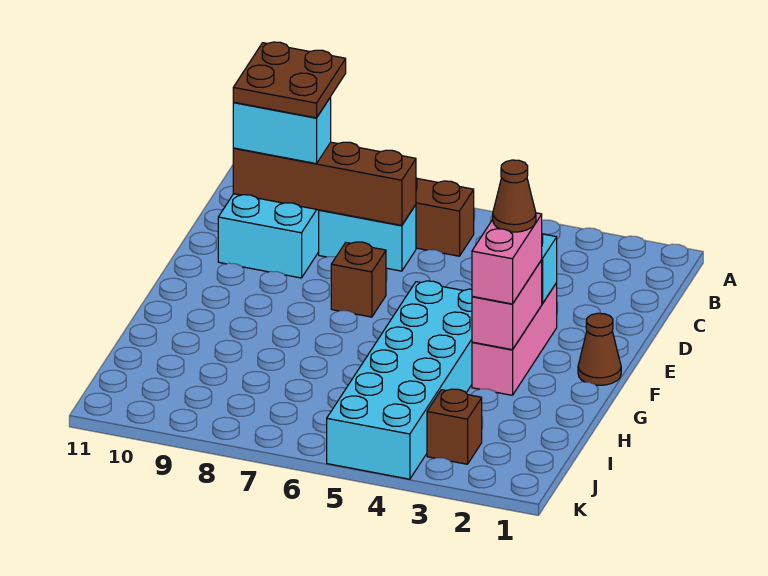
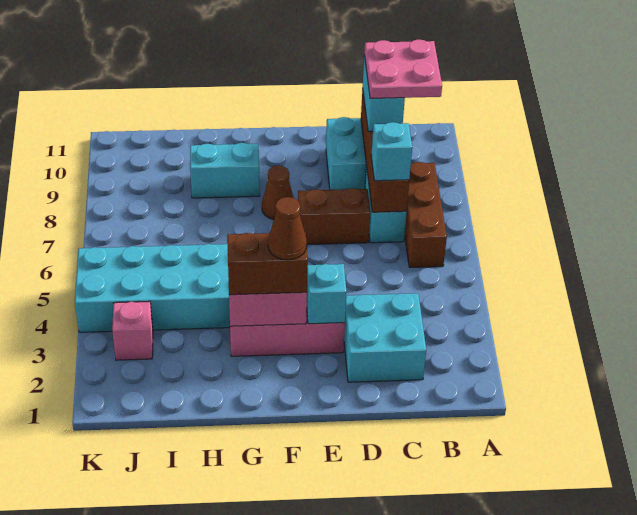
brown plate B9:C10 level 4 -> pink plate B9:C10 level 4
none -> cyan brick C2:D3 level 1
none -> cyan brick C7 level 3
brown brick E7 level 1 -> brown brick D7:E7 level 1
brown cone F1 level 1 -> brown cone F8 level 1
pink brick F3:G3 level 3 -> brown brick F3:G3 level 3
none -> cyan brick G9:H9 level 1
brown brick J3 level 1 -> pink brick J3 level 1

